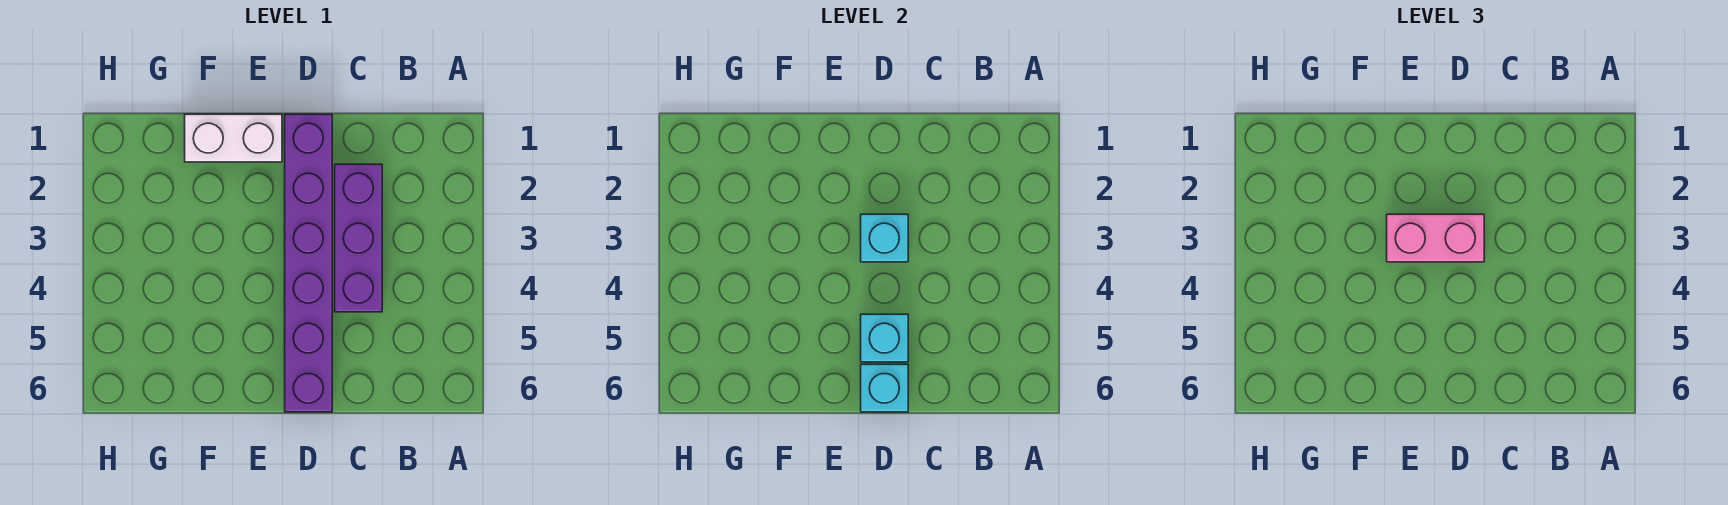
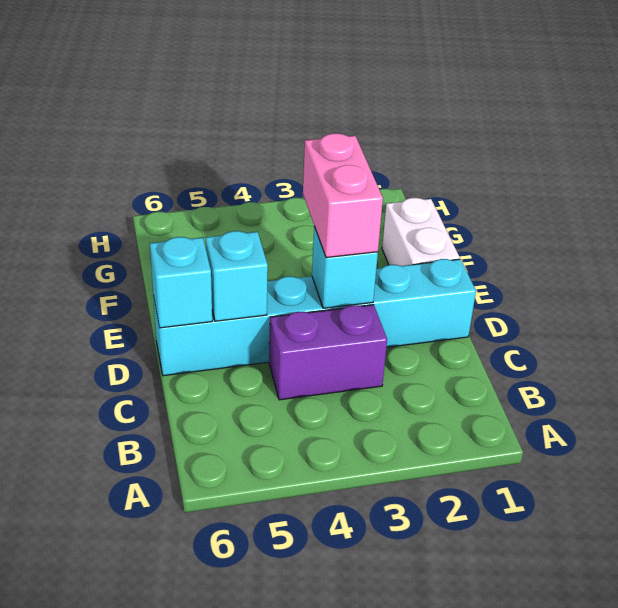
purple brick C2:C4 level 1 -> purple brick C3:C4 level 1
purple brick D1:D6 level 1 -> cyan brick D1:D6 level 1

